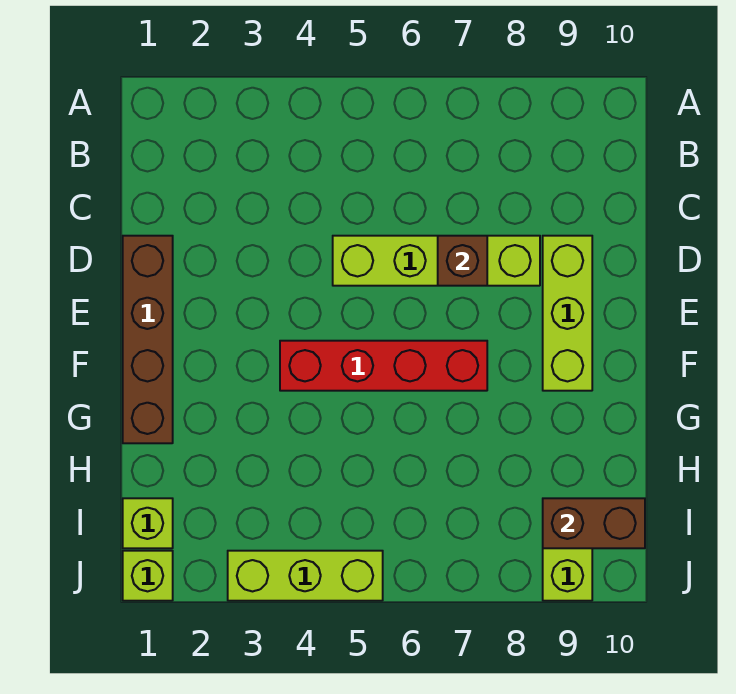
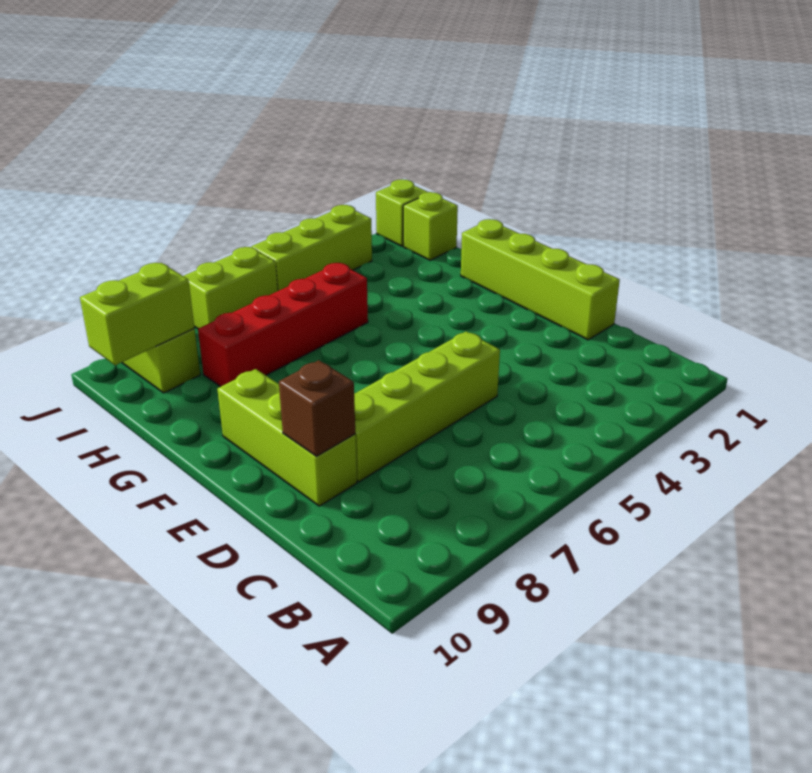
brown brick D1:G1 level 1 -> lime brick D1:G1 level 1
brown brick D7 level 2 -> brown brick D9 level 2
red brick F4:F7 level 1 -> red brick H5:H8 level 1
brown brick I9:I10 level 2 -> lime brick I9:I10 level 2
none -> lime brick J6:J7 level 1

